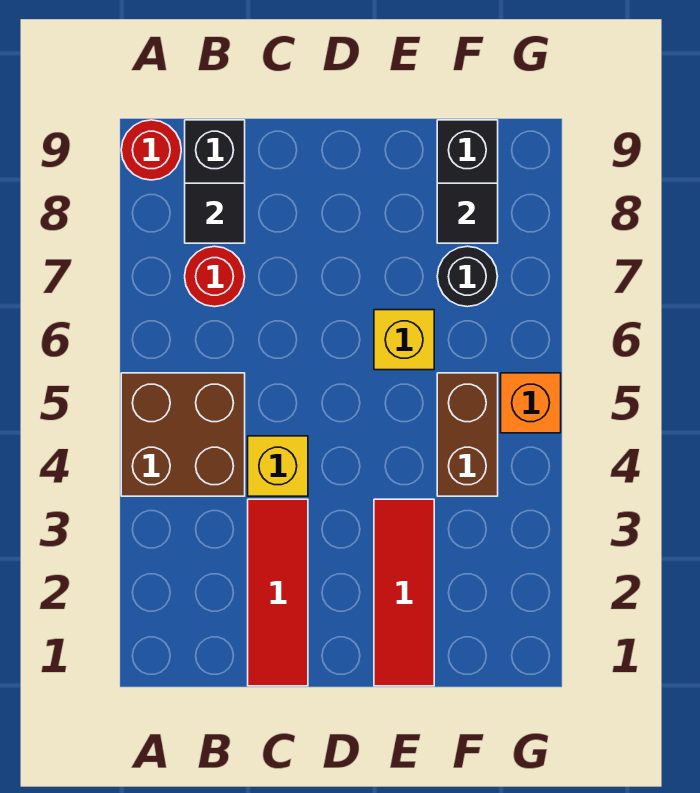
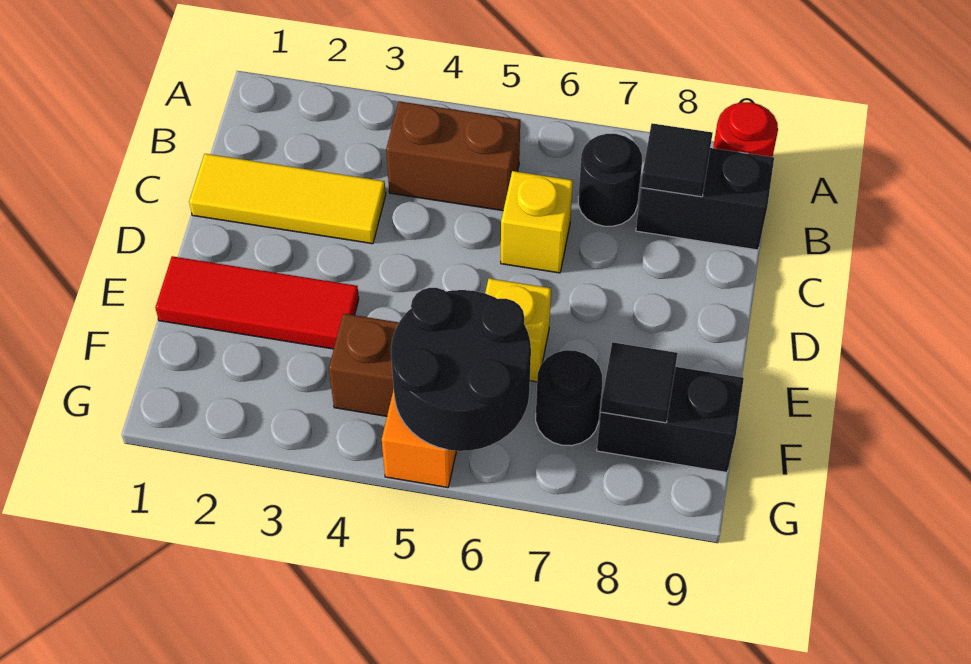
brown brick A4:B5 level 1 -> brown brick B4:B5 level 1
red round brick B7 level 1 -> black round brick B7 level 1
red tile C1:C3 level 1 -> yellow tile C1:C3 level 1
yellow brick C4 level 1 -> yellow brick C6 level 1
none -> black round brick F5:G6 level 2

